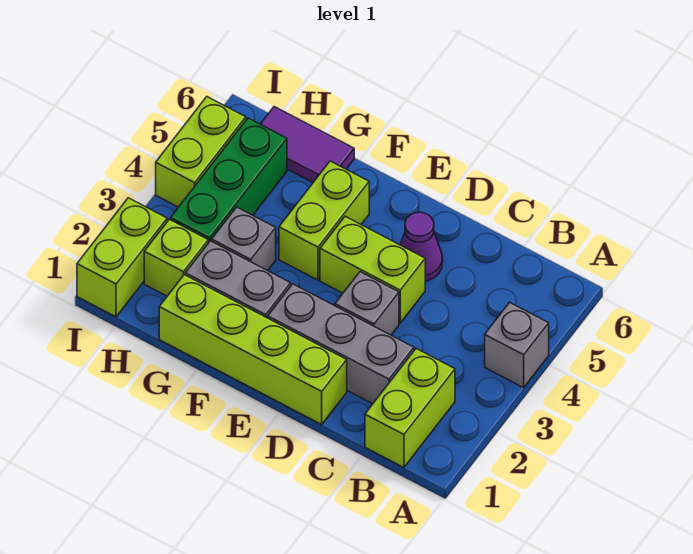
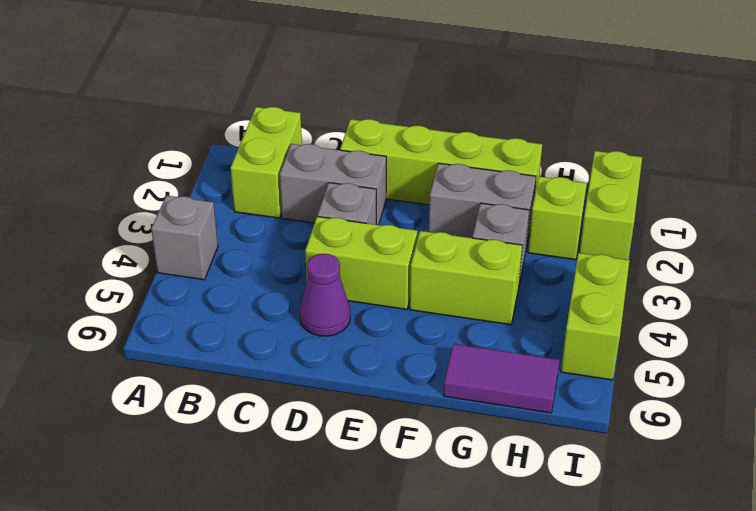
grey brick C2:E2 level 1 -> grey brick C2:D2 level 1
lime brick F4:F5 level 1 -> lime brick F4:G4 level 1
green brick H3:H5 level 1 -> none

